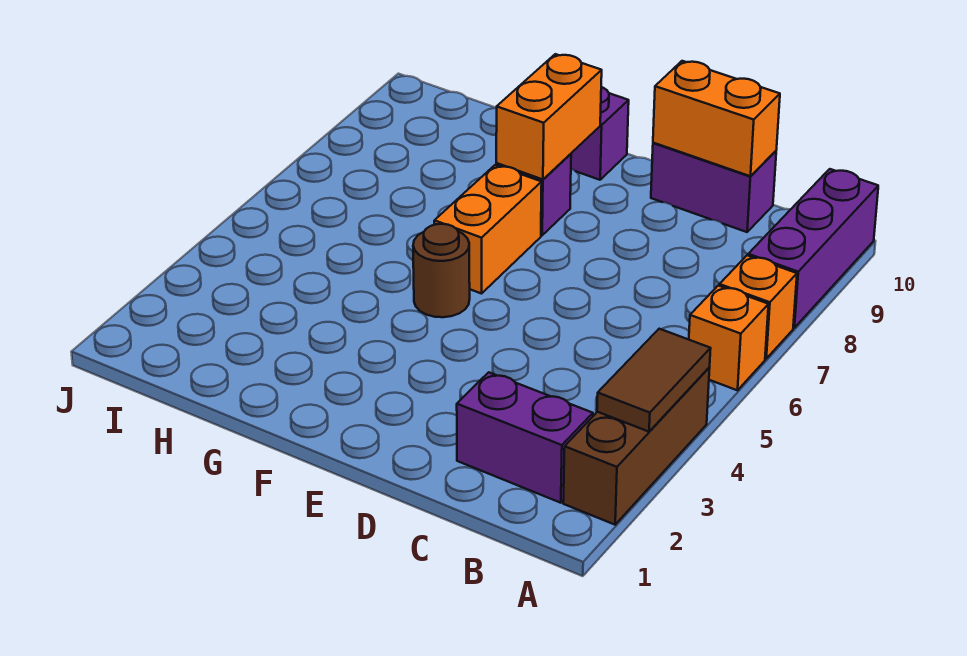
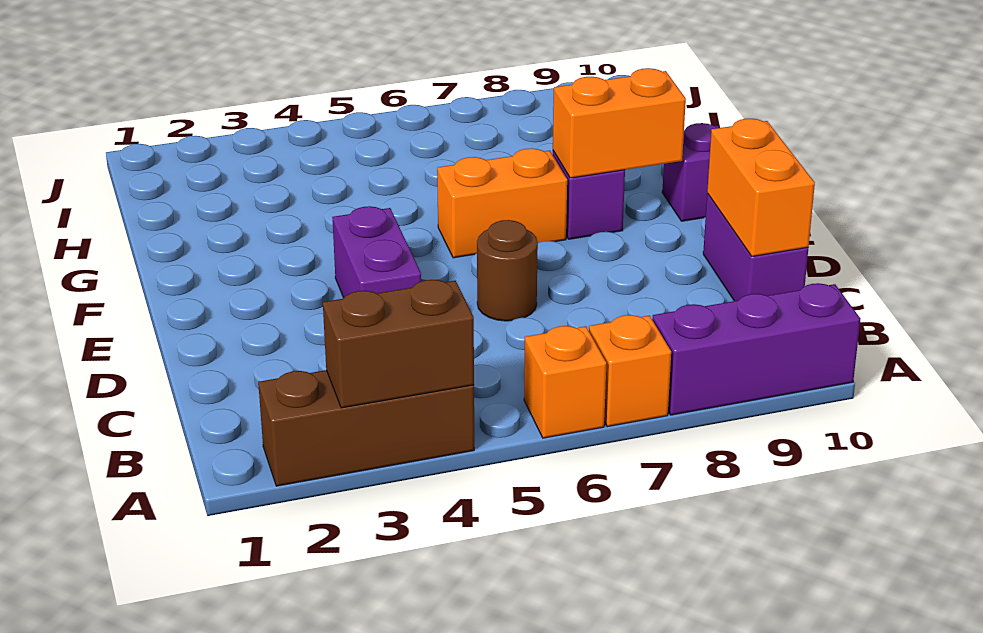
brown tile A3:A4 level 2 -> brown brick A3:A4 level 2
purple brick B2:C2 level 1 -> purple brick D4:E4 level 1
brown round brick F5 level 1 -> brown round brick D6 level 1

